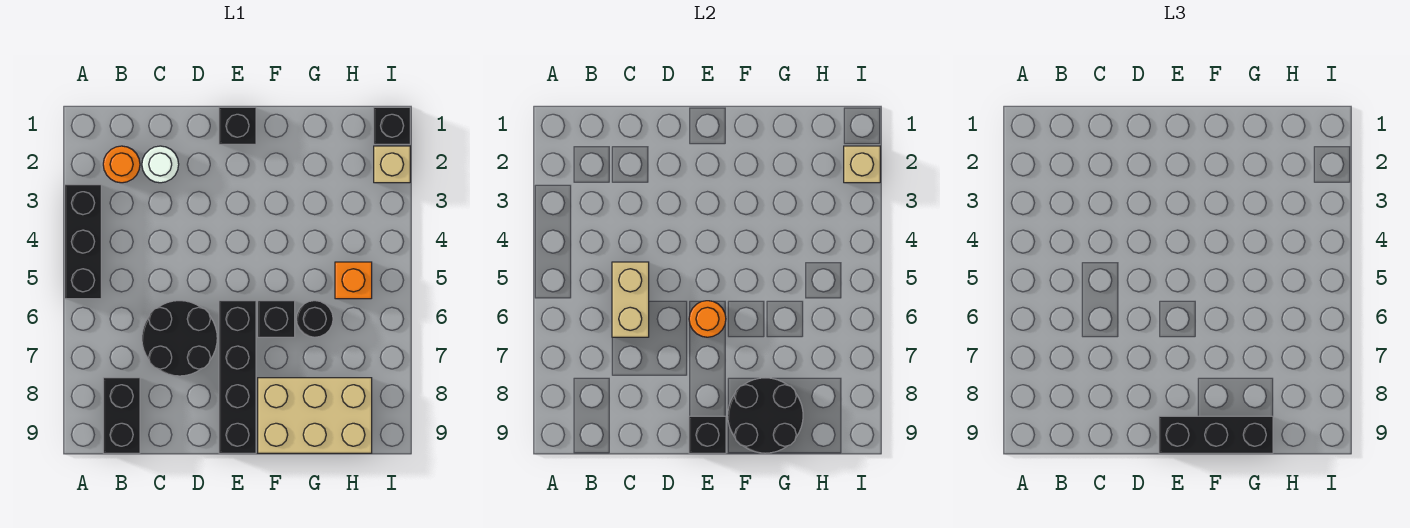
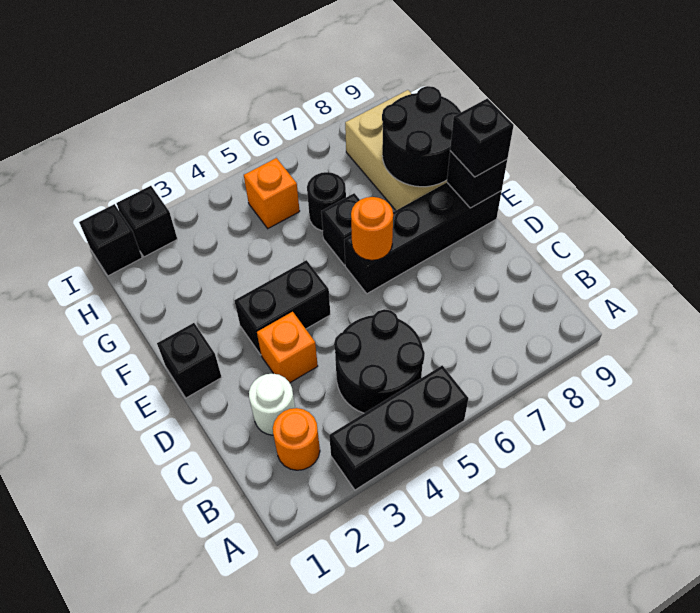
black brick B8:B9 level 1 -> black brick E3:E4 level 1
tan brick C5:C6 level 2 -> none
black round brick C6:D7 level 1 -> black round brick B4:C5 level 1
none -> orange brick D3 level 1
black brick E9:G9 level 3 -> black brick E9 level 3
tan brick I2 level 1 -> black brick I2 level 1
tan brick I2 level 2 -> none

